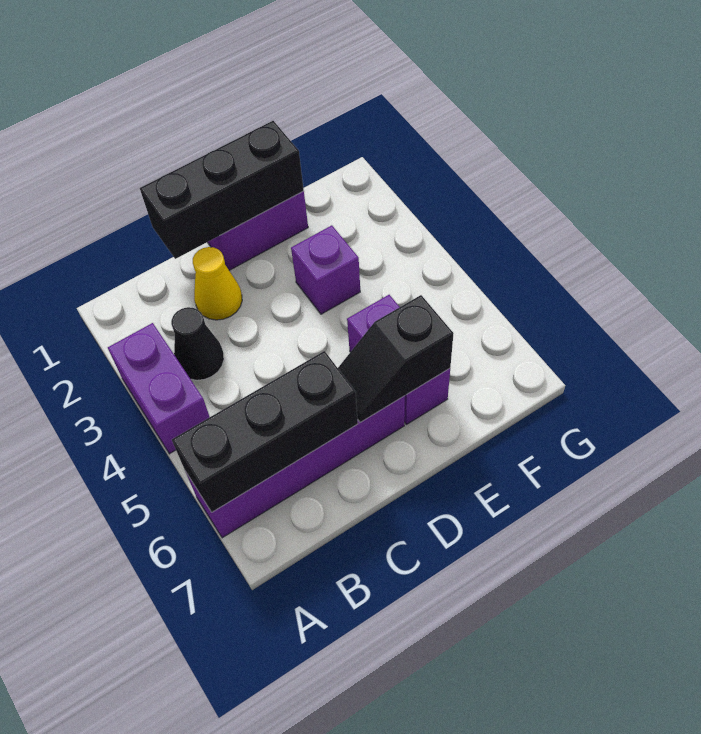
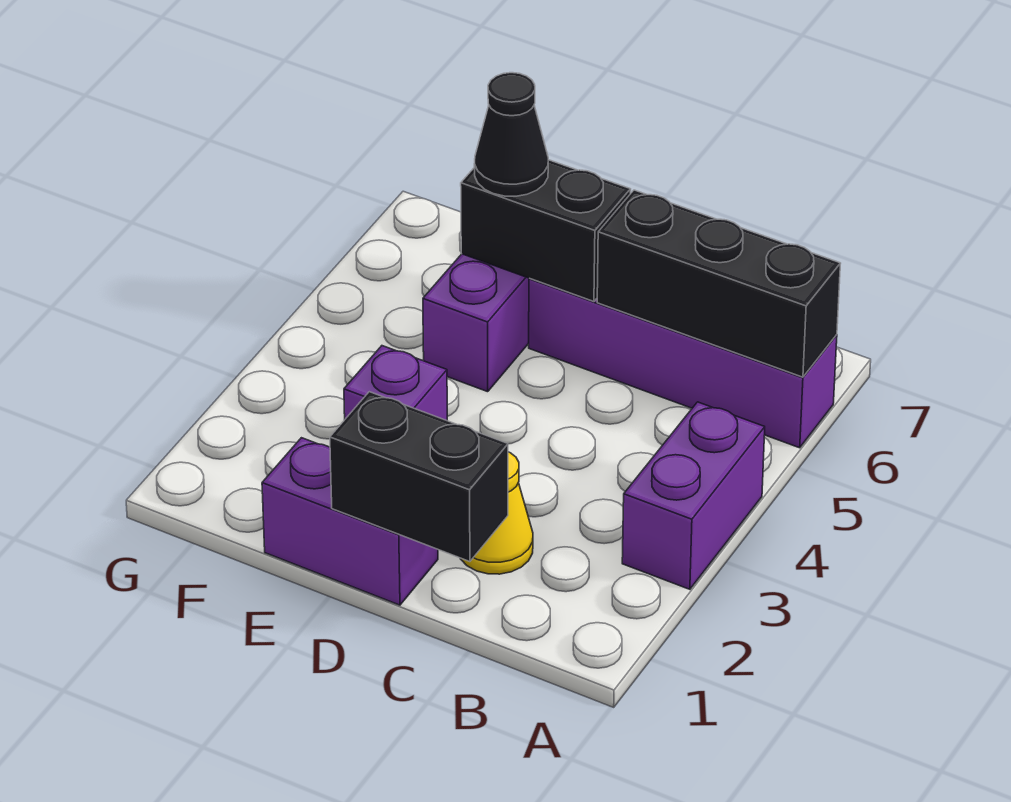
black cone B3 level 1 -> black cone E6 level 3
black brick C1:E1 level 2 -> black brick C1:D1 level 2
black slope D6:E6 level 2 top E -> black brick D6:E6 level 2

